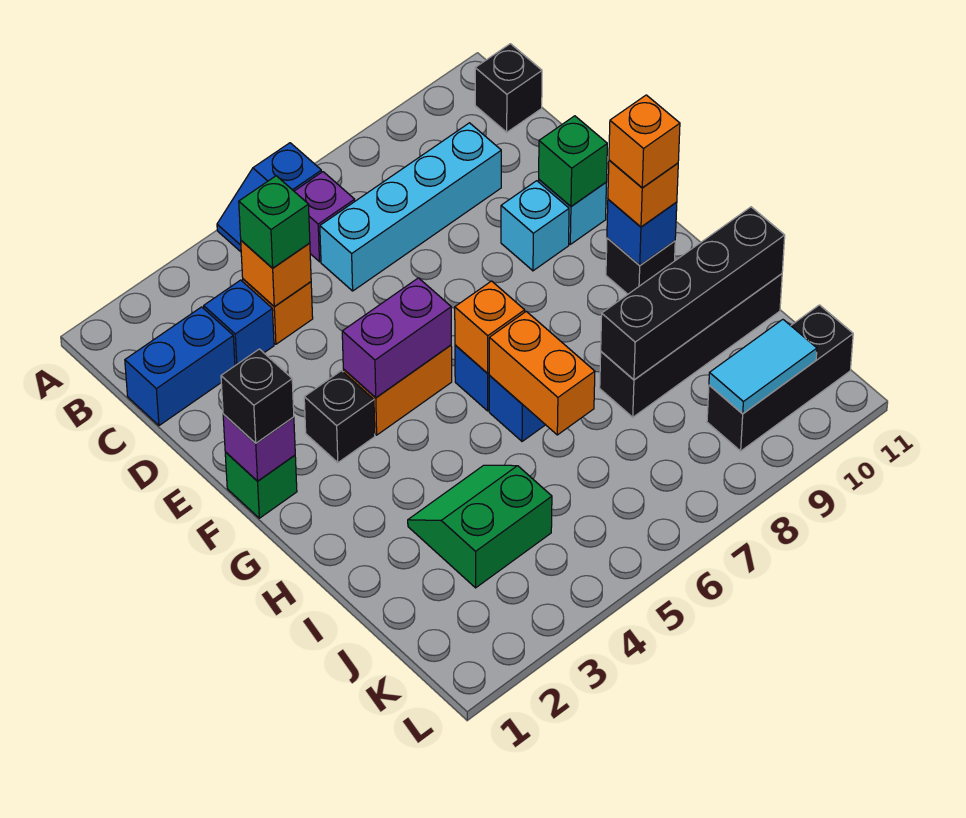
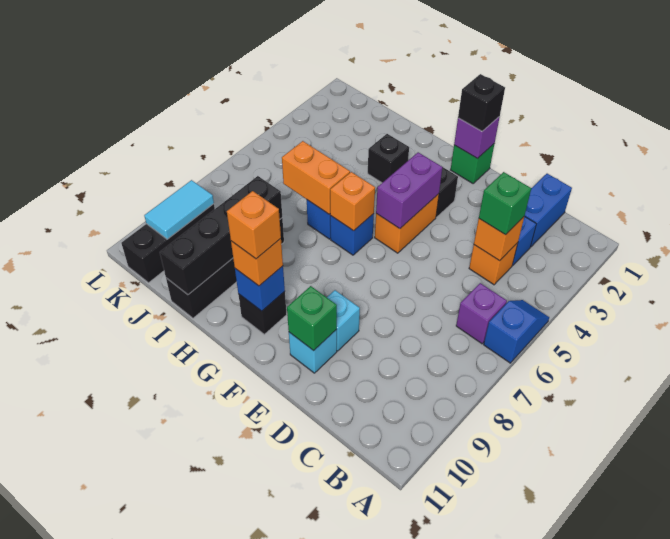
black brick B11 level 1 -> black brick H3 level 1
cyan brick C6:C9 level 1 -> none
green slope I3:J4 level 1 top J -> none

